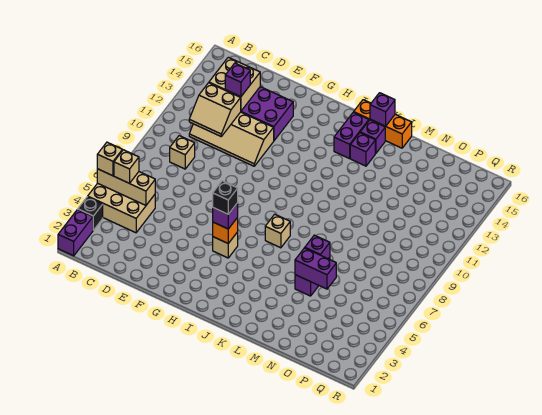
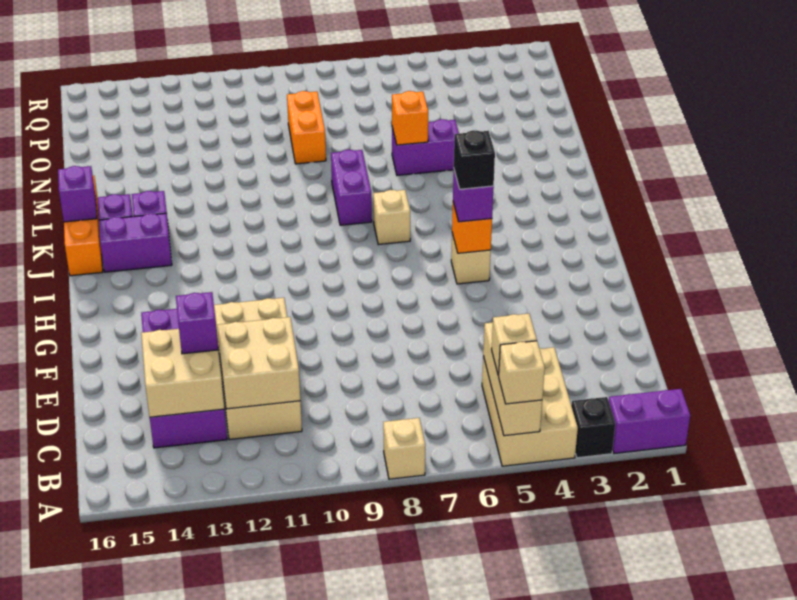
tan brick C9 level 1 -> tan brick A8 level 1
tan slope C11:F12 level 1 top 12 -> tan brick C11:F12 level 1
tan slope C11:D12 level 2 top 12 -> tan brick C11:D12 level 2
purple brick M5:N5 level 2 -> purple brick K8:L8 level 1
purple brick M6 level 2 -> orange brick M6 level 2
none -> orange brick N9:O9 level 1

